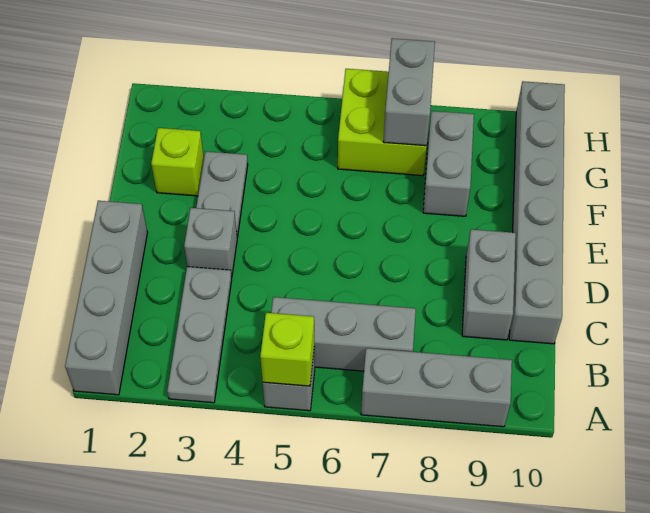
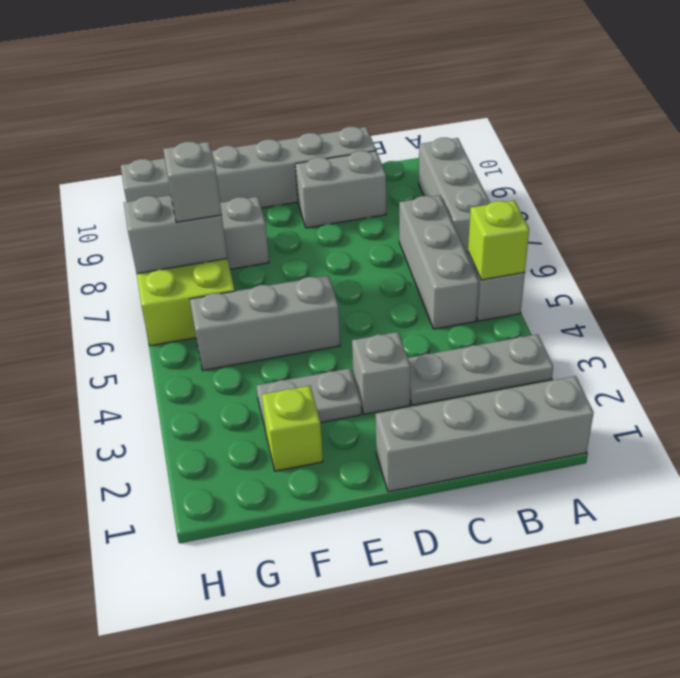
none -> grey brick E5:G5 level 1
none -> grey brick G7 level 3

